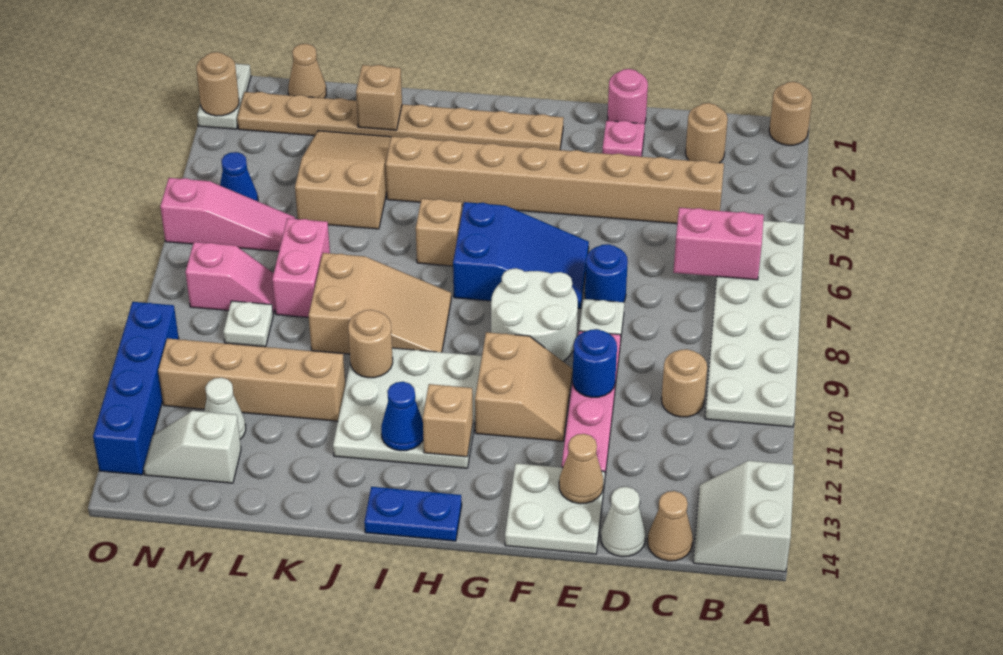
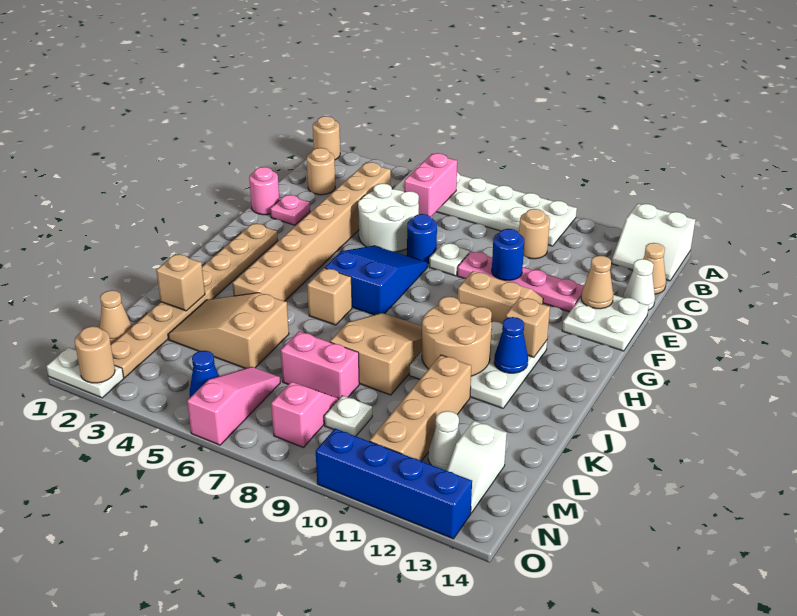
white round brick F8:G9 level 1 -> white round brick D5:E6 level 1
blue plate H14:I14 level 1 -> none
tan round brick J10 level 2 -> tan round brick I10:J11 level 2

